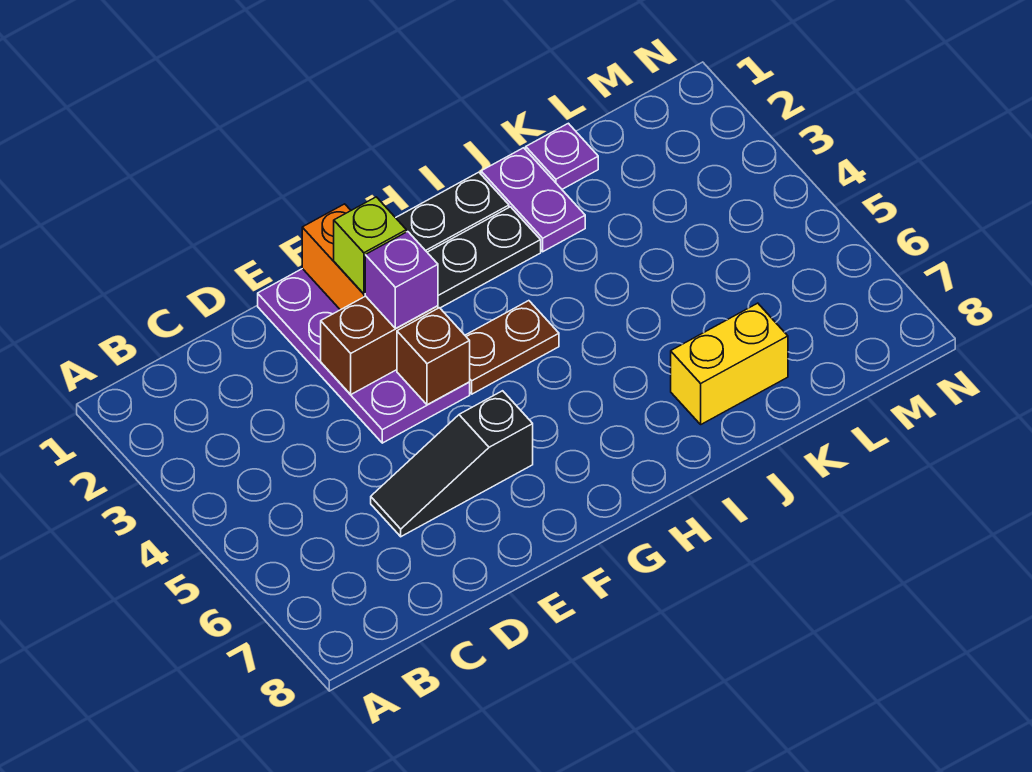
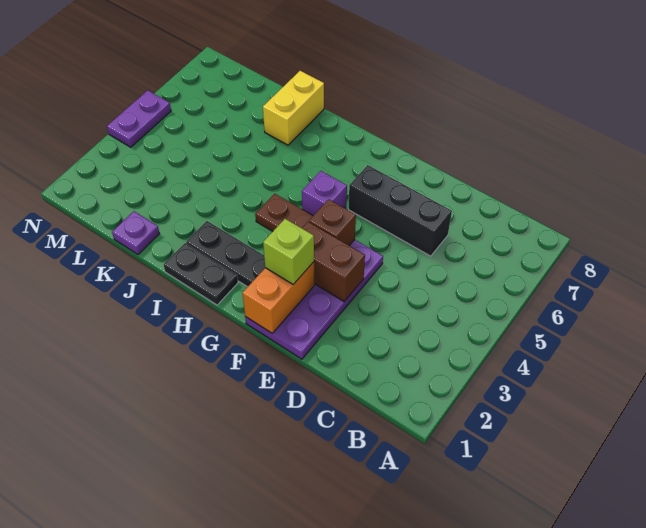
black slope D6:F6 level 1 top F -> black brick D6:F6 level 1
purple brick F3 level 3 -> purple brick G5 level 1
purple plate J1:J2 level 1 -> purple plate N4:N5 level 1
yellow brick J7:K7 level 1 -> yellow brick J7:J8 level 1

